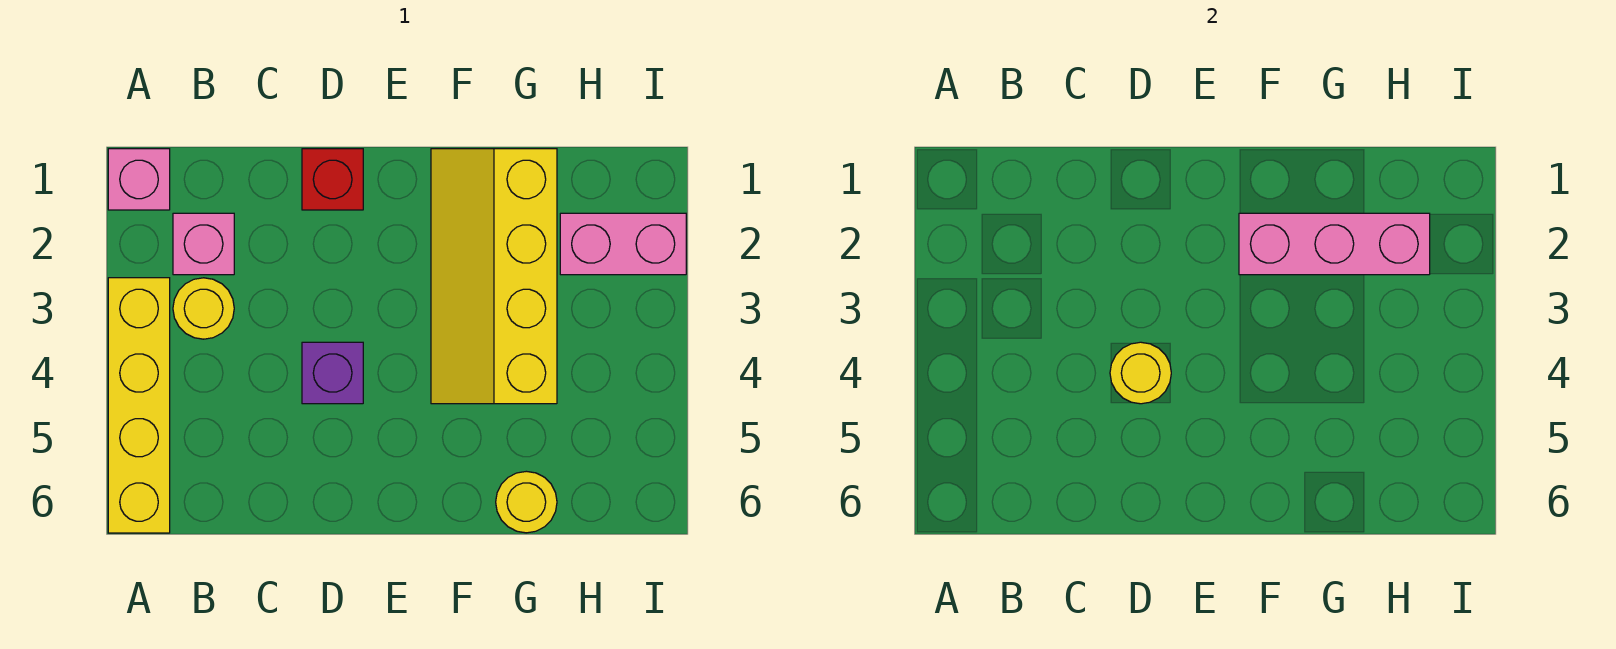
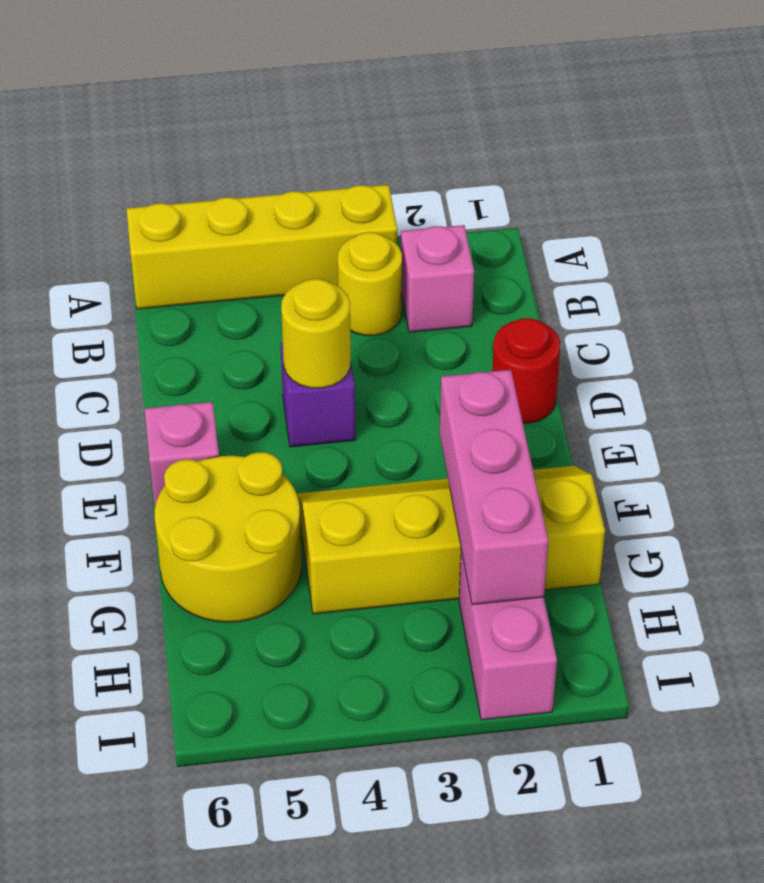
pink brick A1 level 1 -> pink brick E6 level 1
red brick D1 level 1 -> red round brick D1 level 1
yellow round brick G6 level 1 -> yellow round brick F5:G6 level 1

